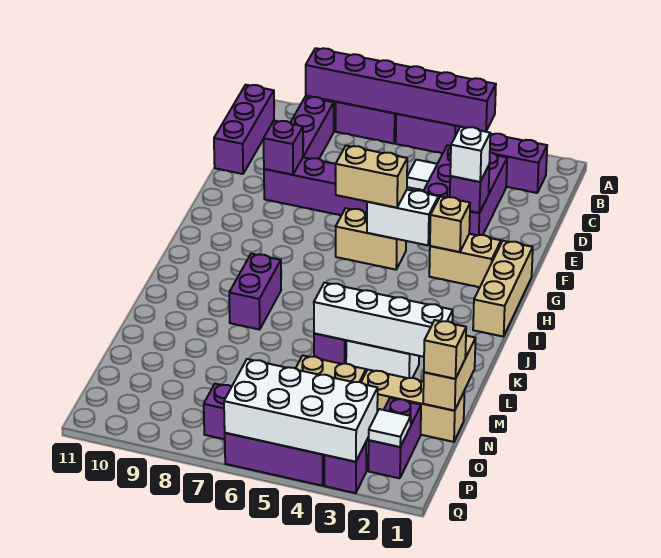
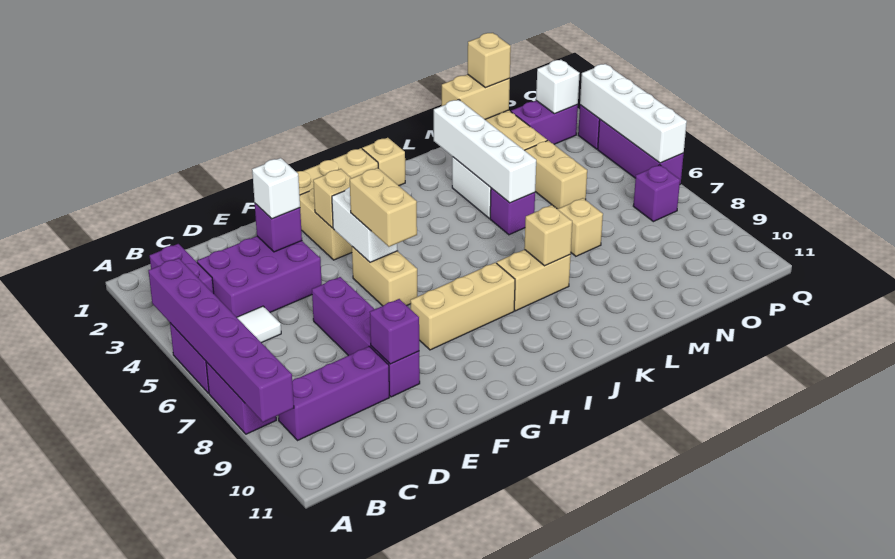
purple brick B11:D11 level 1 -> none
none -> tan brick G8:I8 level 1
none -> tan brick J1 level 1
purple brick J8:K8 level 1 -> tan brick J8:K8 level 1
none -> tan brick K8 level 2
none -> tan brick M7 level 1
white tile P2 level 2 -> white brick P2 level 2
white brick P3:Q6 level 2 -> white brick Q3:Q6 level 2

